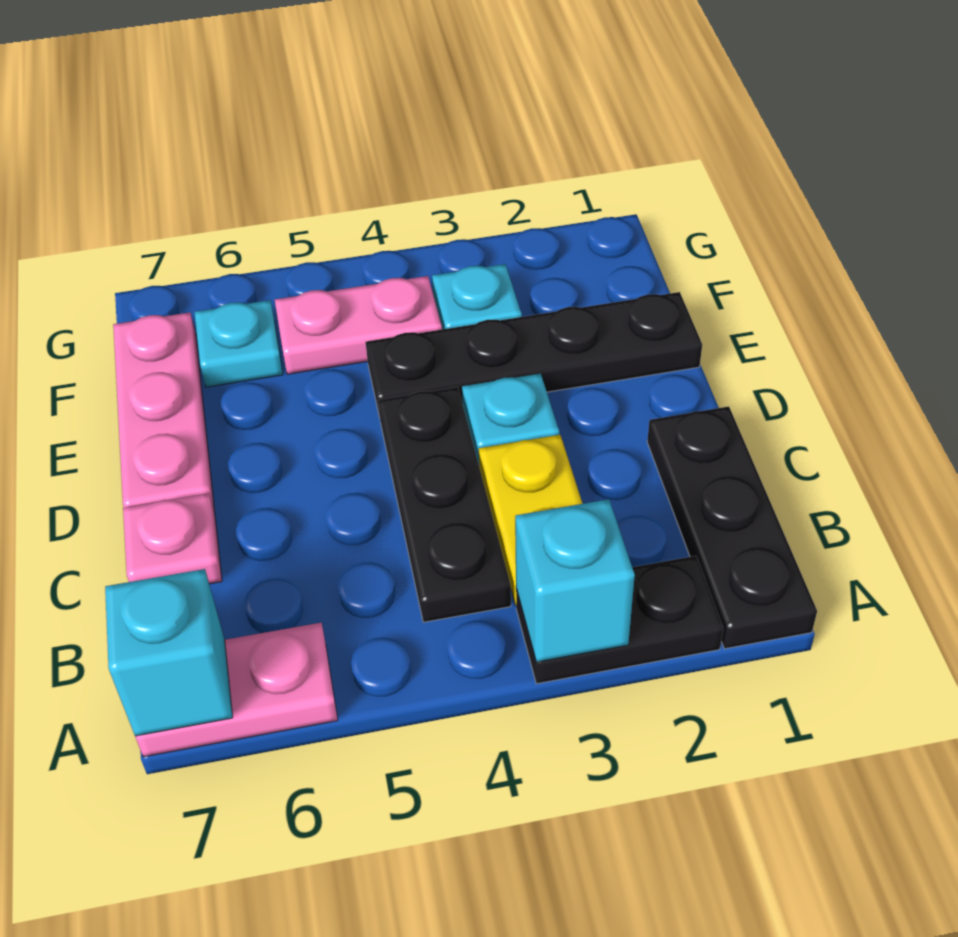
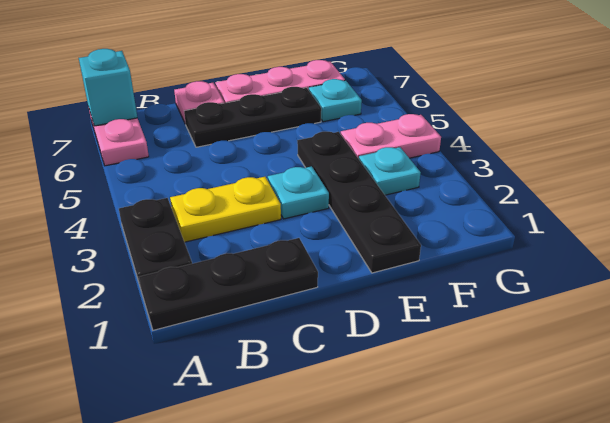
cyan brick A3 level 2 -> none
black plate B4:D4 level 1 -> black plate C6:E6 level 1
pink plate F4:F5 level 1 -> pink plate F4:G4 level 1

